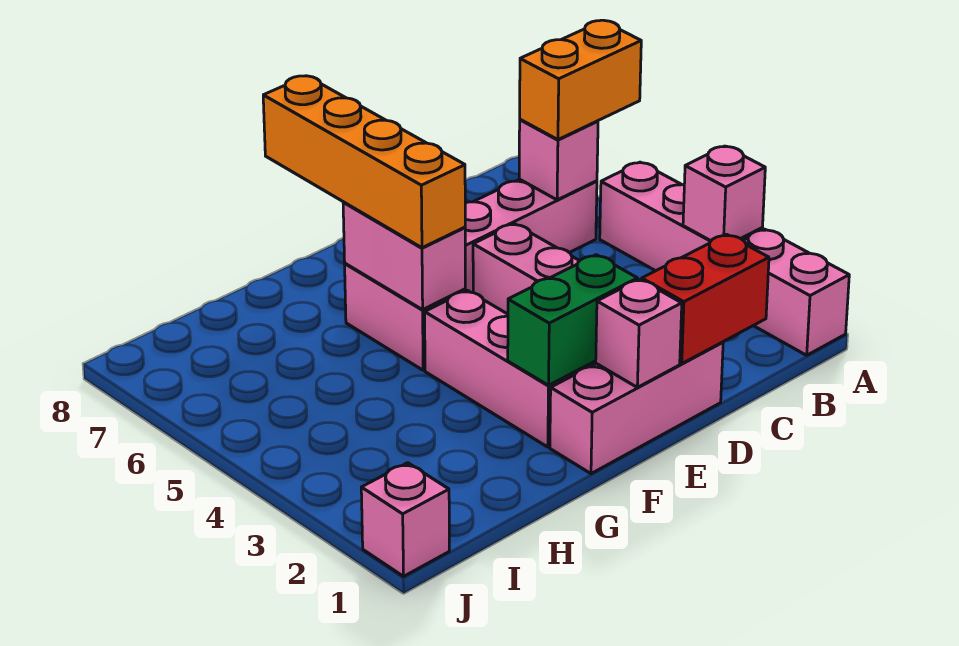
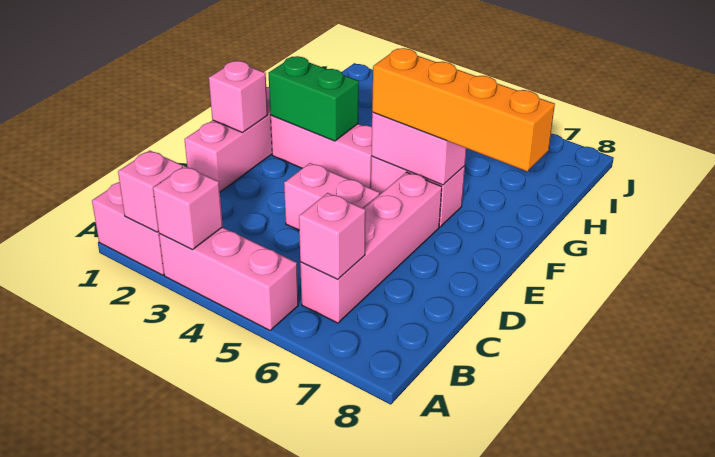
orange brick A6:B6 level 3 -> none
red brick C1:D1 level 2 -> none
green brick E2:F2 level 2 -> green brick F2:F3 level 2
pink brick J1 level 1 -> pink brick A2 level 2

